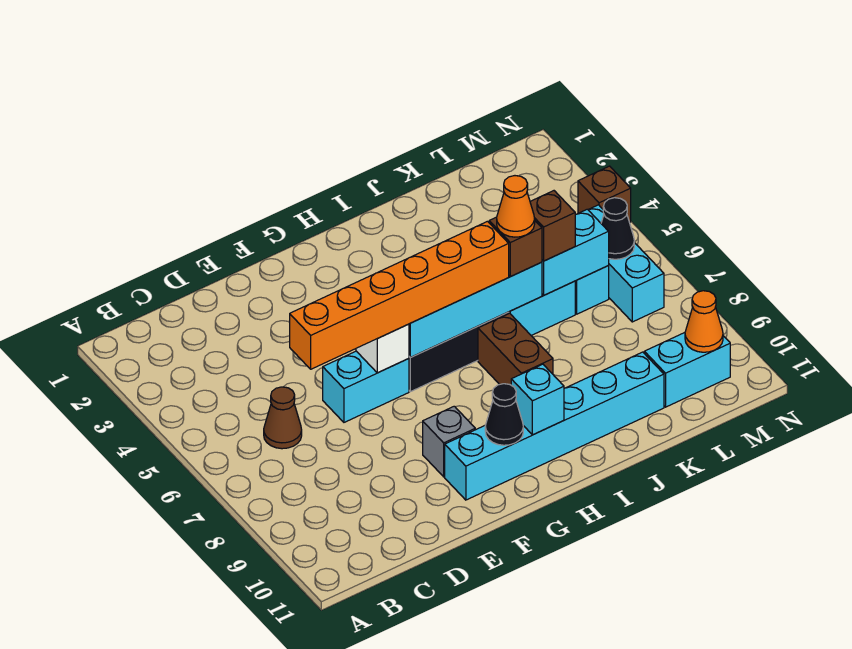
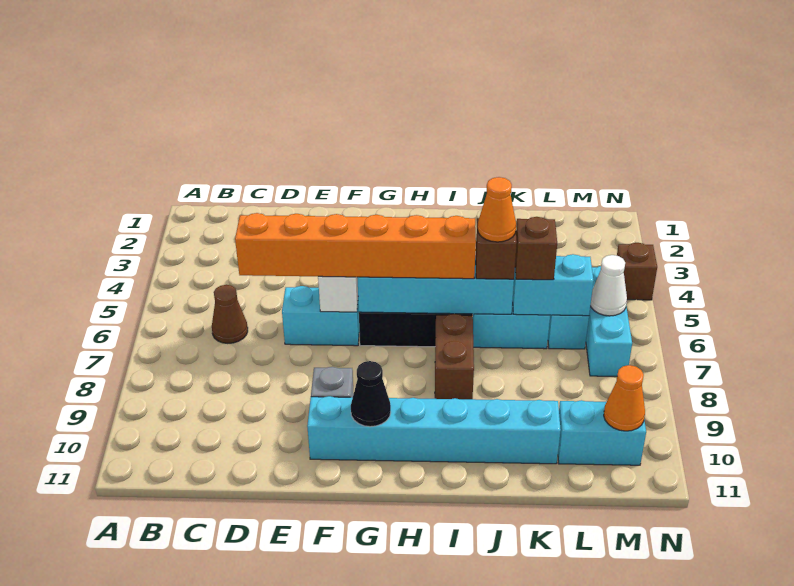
cyan brick H10 level 2 -> none
black cone M6 level 2 -> white cone M6 level 2

